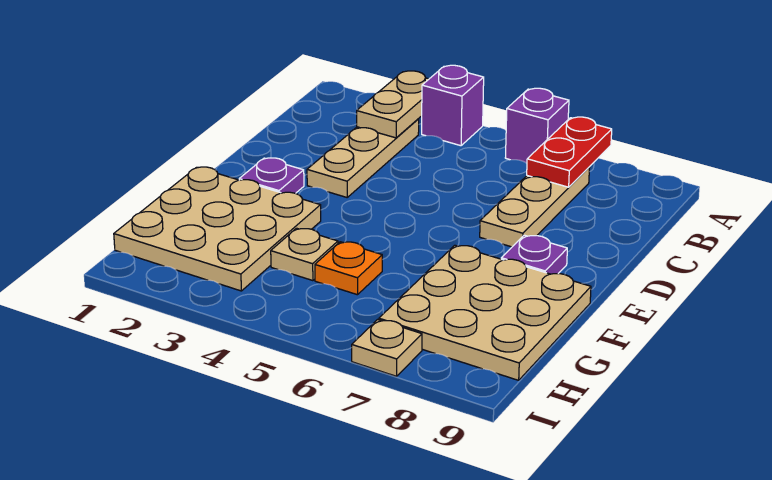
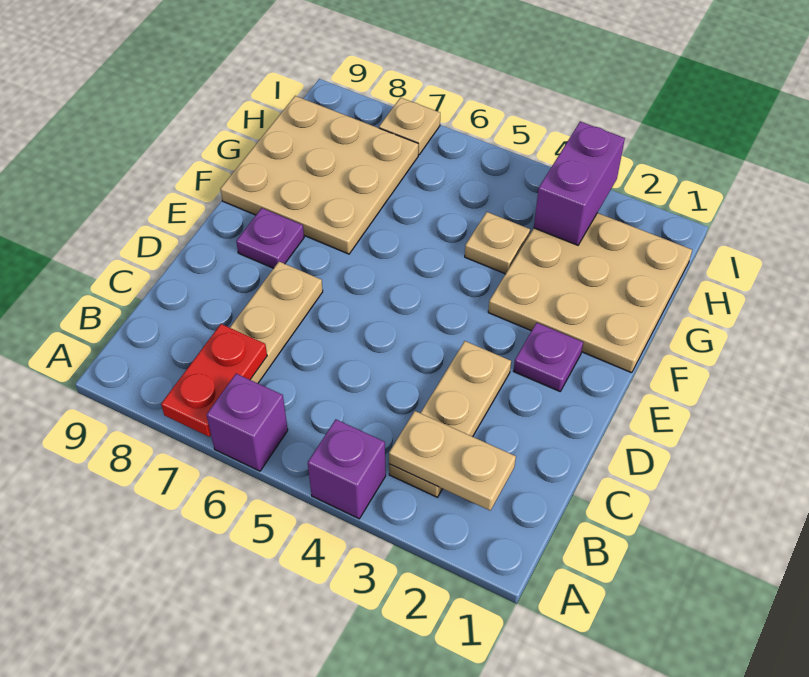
tan plate A3:B3 level 2 -> tan plate B2:B3 level 2
orange plate G5 level 1 -> none
none -> purple brick H3:I3 level 2

